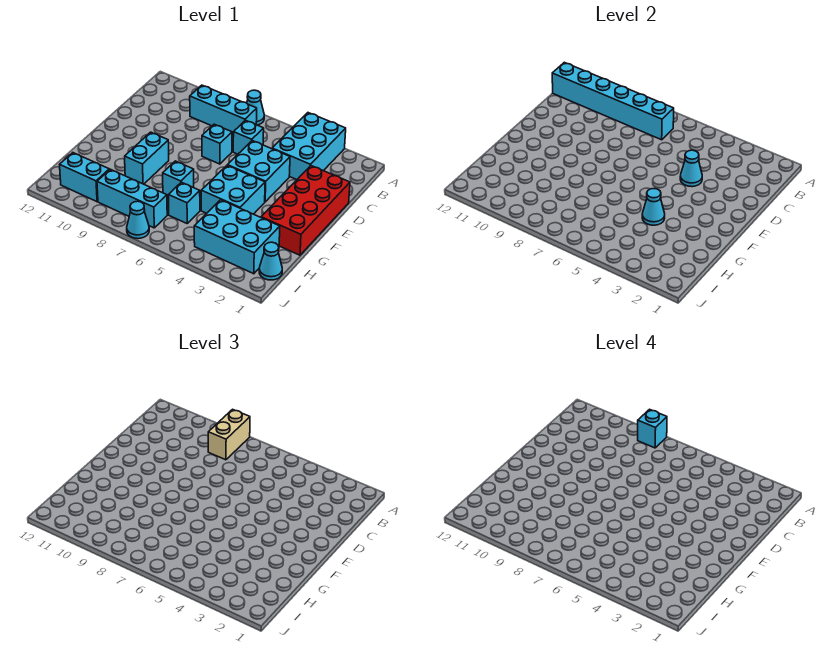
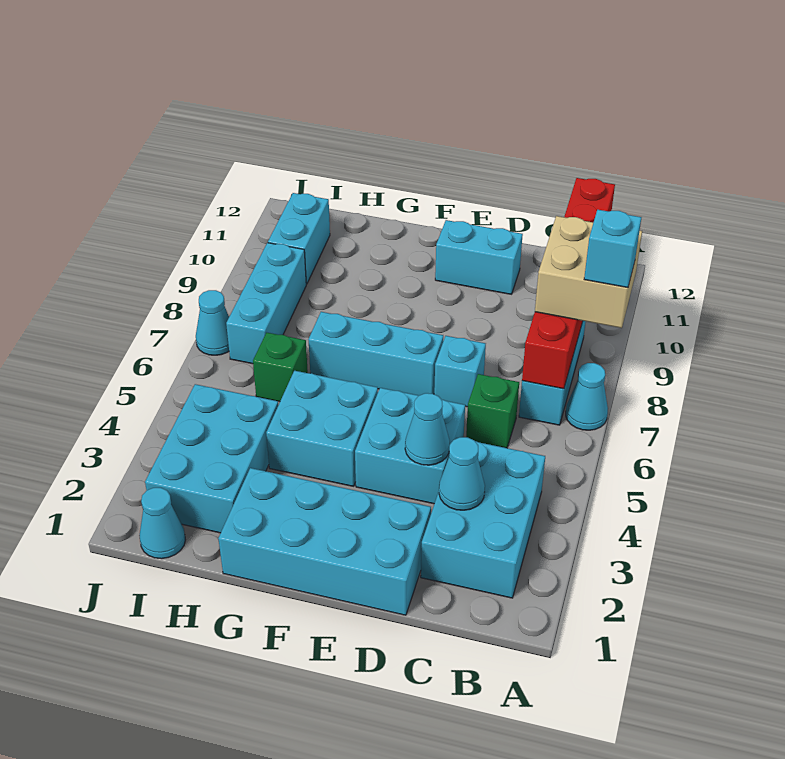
cyan brick A3:C4 level 1 -> cyan brick B2:C4 level 1
tan brick A8:B8 level 3 -> tan brick A8:B9 level 3
cyan brick B7:B12 level 2 -> red brick B7:B12 level 2
cyan brick C6 level 1 -> green brick C6 level 1
red brick D1:G2 level 1 -> cyan brick D1:G2 level 1
cyan brick F9:G9 level 1 -> cyan brick D11:E11 level 1
cyan cone G4 level 2 -> cyan cone C3 level 2
cyan brick G7 level 1 -> cyan brick E7:G7 level 1
cyan brick H6 level 1 -> green brick H6 level 1

